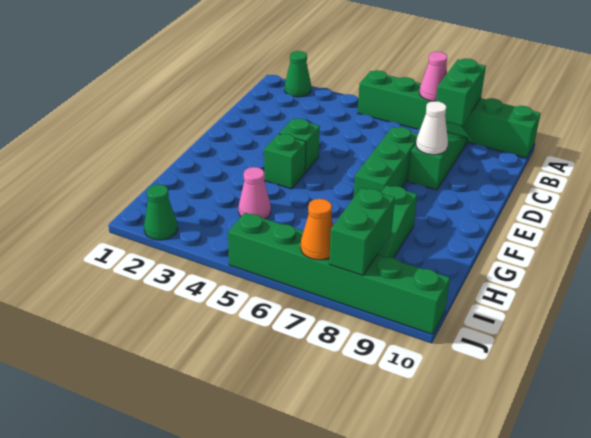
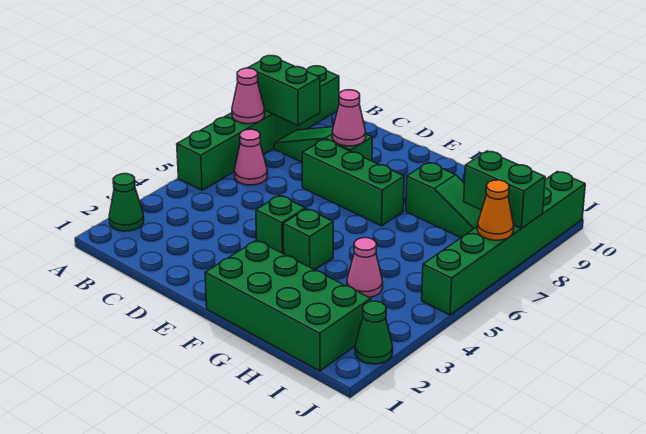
none -> pink cone B6 level 1
white cone D8 level 2 -> pink cone D8 level 2
none -> green brick F1:I2 level 1

